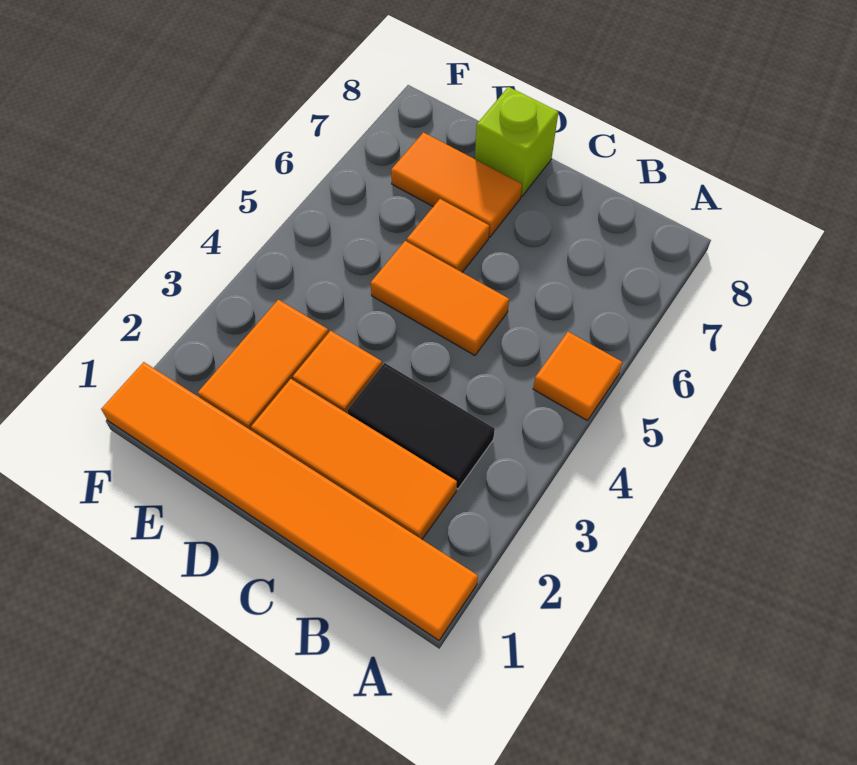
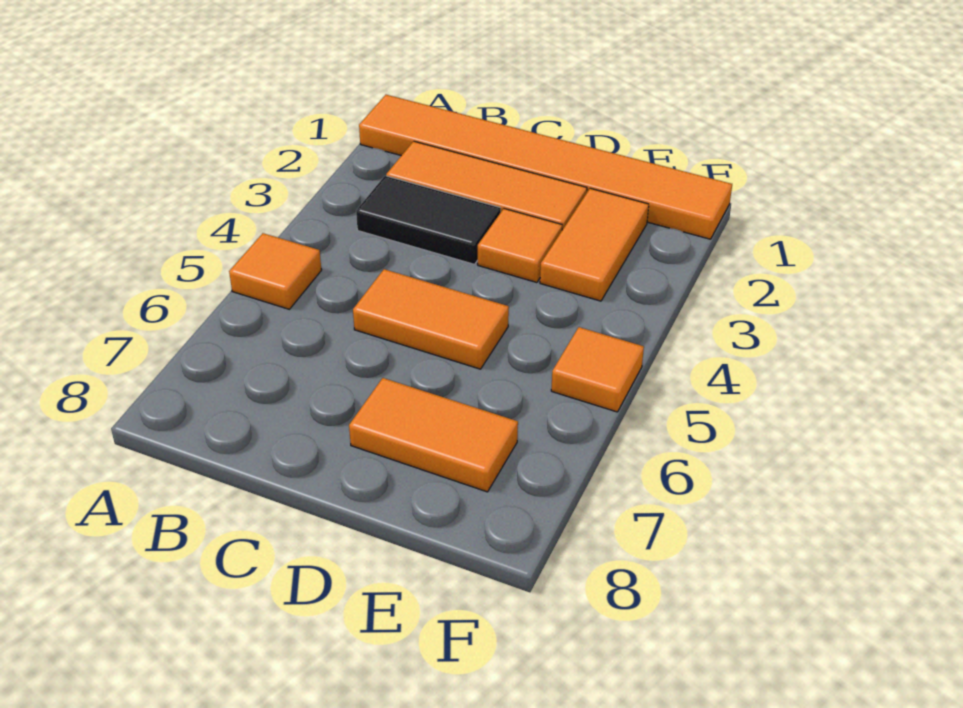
orange tile D6 level 1 -> orange tile F5 level 1
lime brick D8 level 1 -> none

